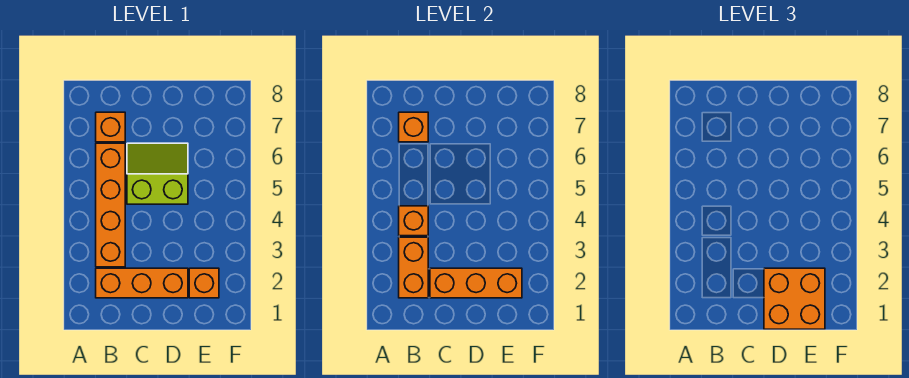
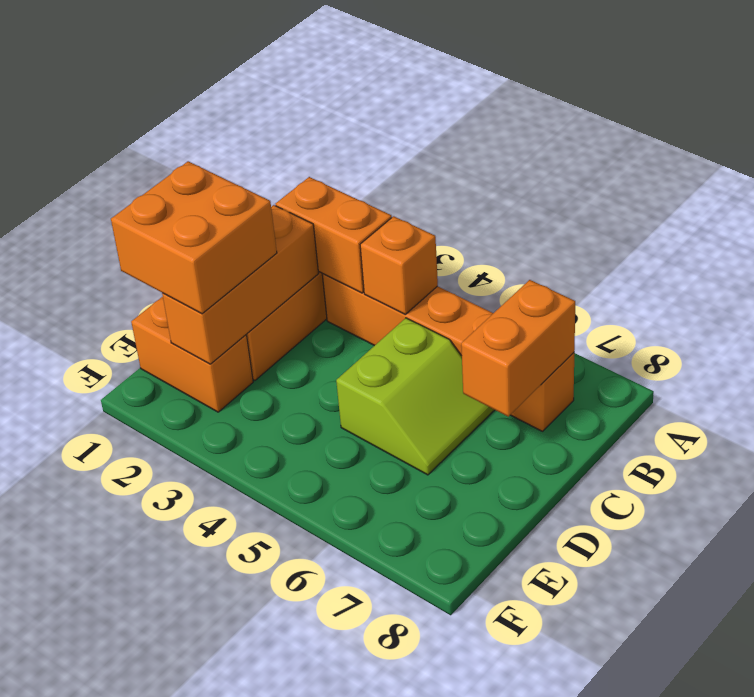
orange brick B7 level 2 -> orange brick B7:C7 level 2
orange brick E2 level 1 -> orange brick E1:E2 level 1

